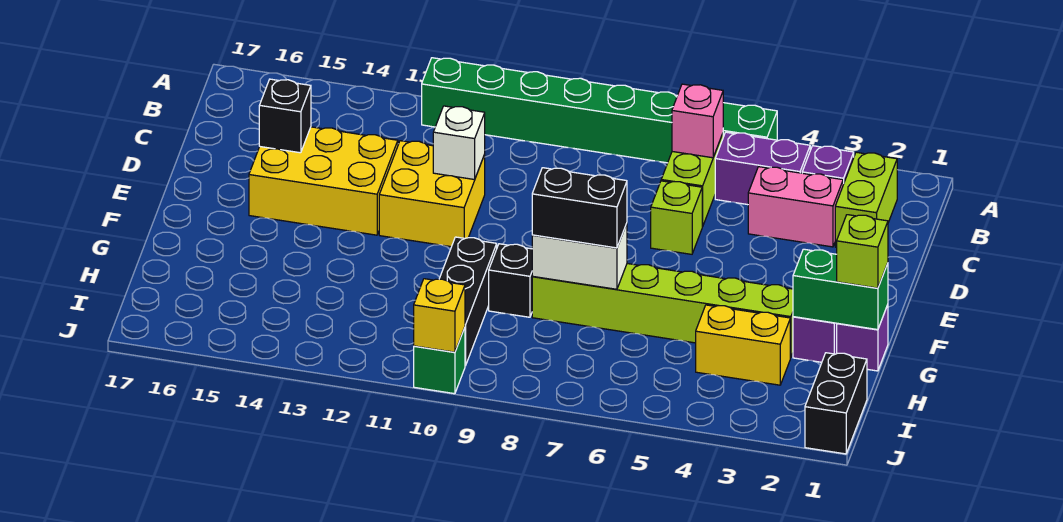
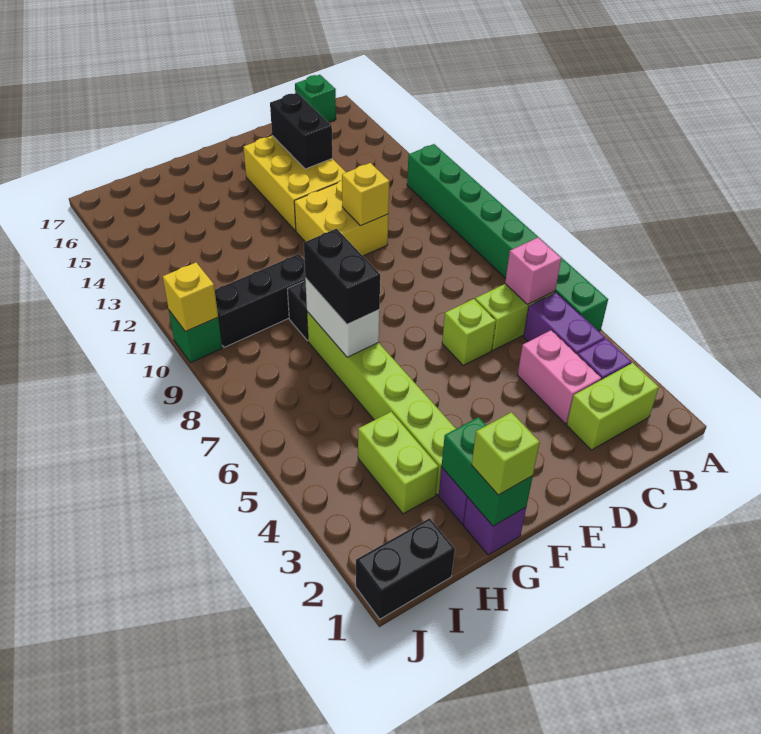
none -> green brick B17 level 1
white brick D11 level 2 -> yellow brick D11 level 2
black brick D15 level 2 -> black brick D14:D15 level 2
yellow brick H3:H4 level 1 -> lime brick H3:H4 level 1

